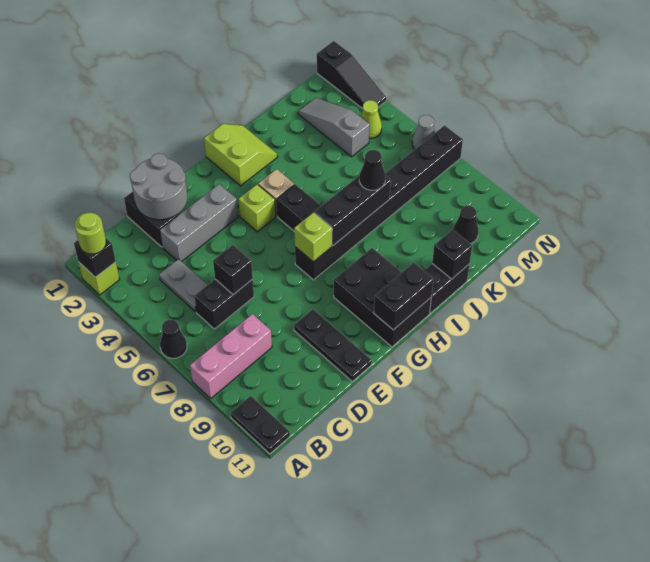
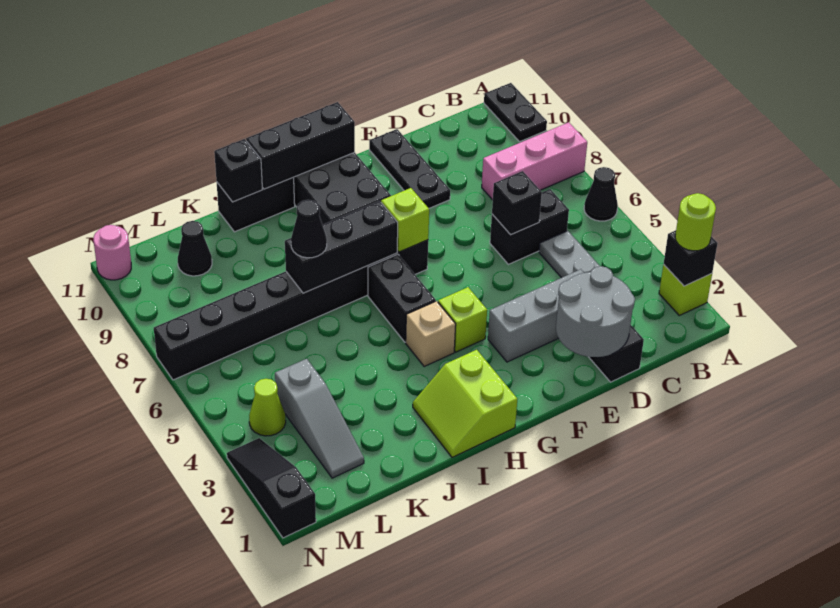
black brick G11:H11 level 2 -> black brick G11:I11 level 2
grey cone N6 level 1 -> none
none -> pink round brick N11 level 1

